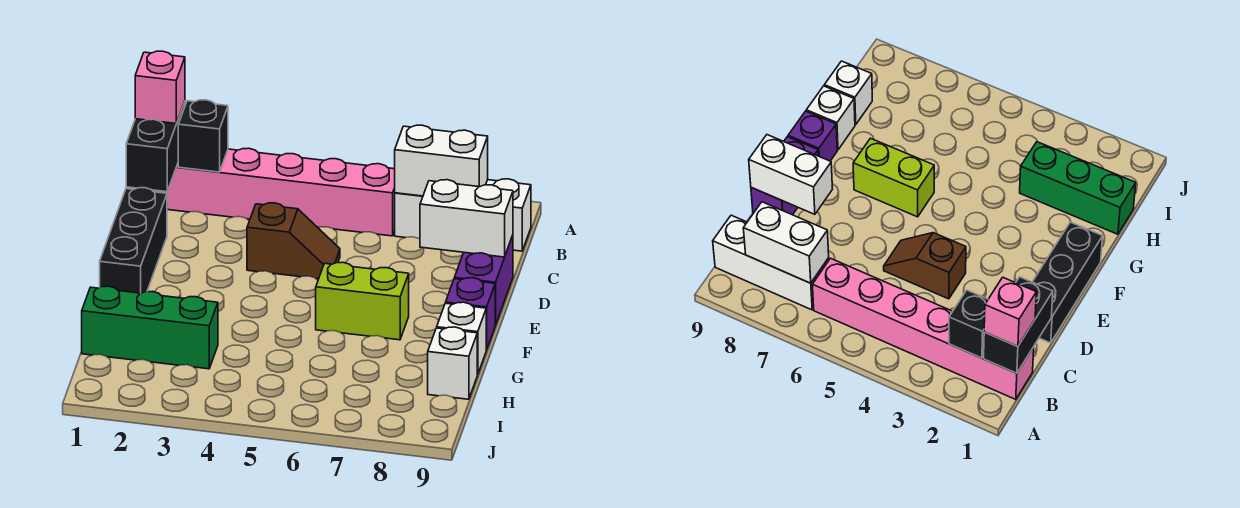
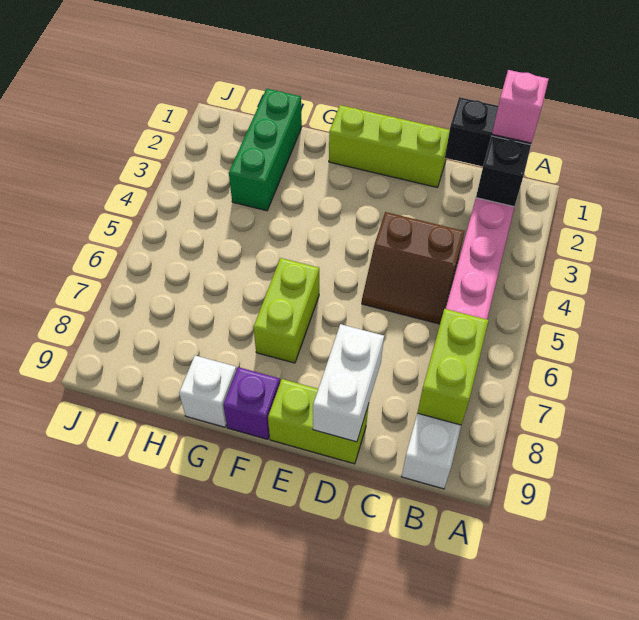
white brick B7:B8 level 2 -> lime brick B7:B8 level 2
black brick D1:F1 level 1 -> lime brick D1:F1 level 1
brown slope D4:D5 level 1 top 4 -> brown slope C4:D5 level 1 top 4
purple brick D9:E9 level 1 -> lime brick D9:E9 level 1
white brick H9 level 1 -> none

